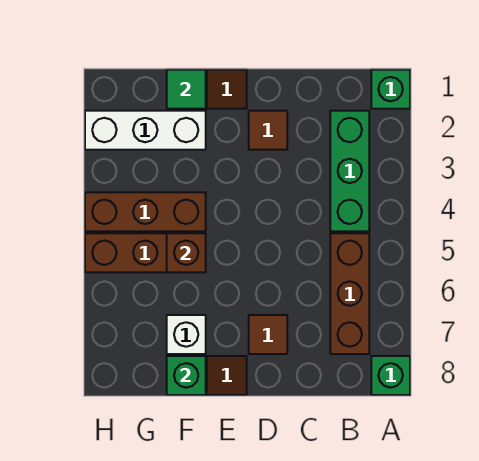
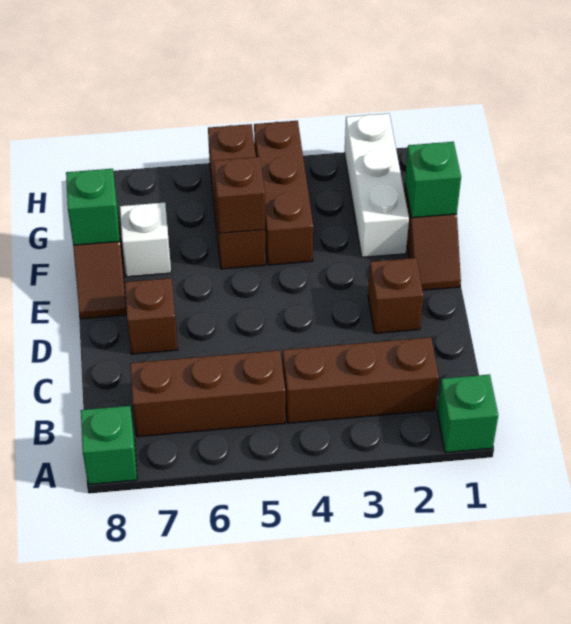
green brick B2:B4 level 1 -> brown brick B2:B4 level 1
brown tile D2 level 1 -> brown brick D2 level 1
brown tile D7 level 1 -> brown brick D7 level 1
green tile F1 level 2 -> green brick F1 level 2

